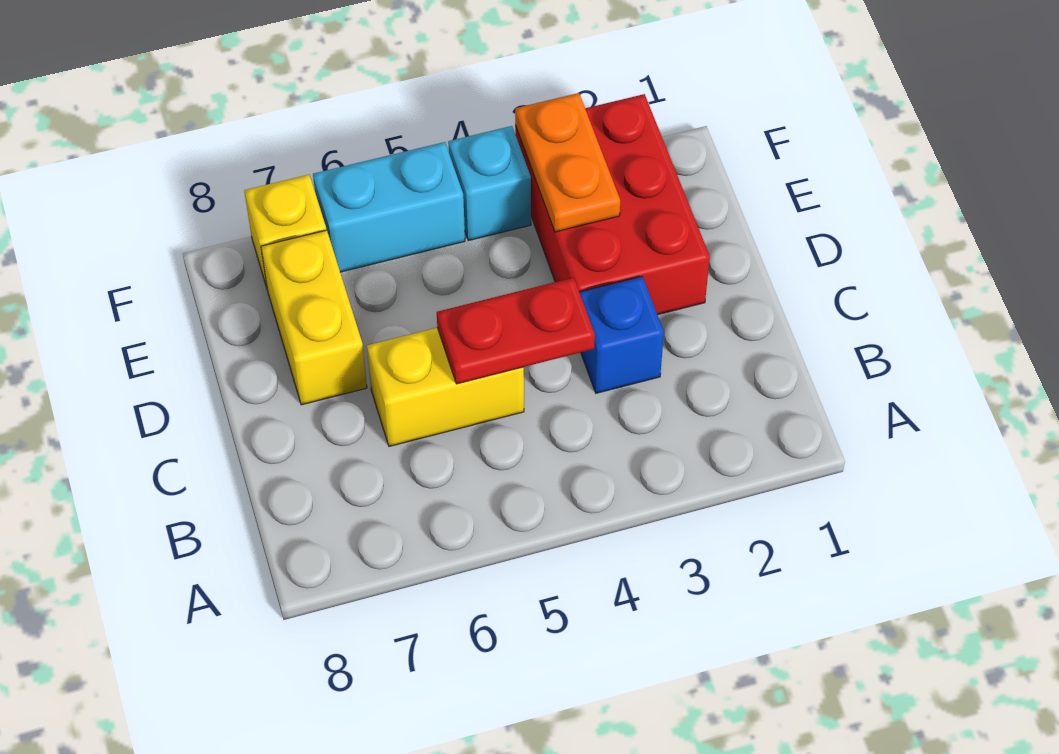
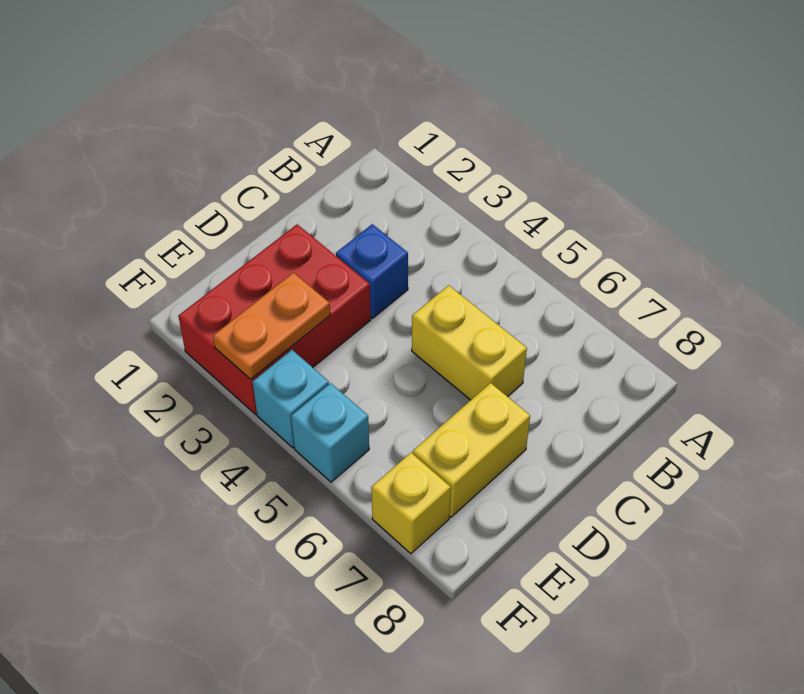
red plate C4:C5 level 2 -> none
cyan brick F5:F6 level 1 -> cyan brick F5 level 1

